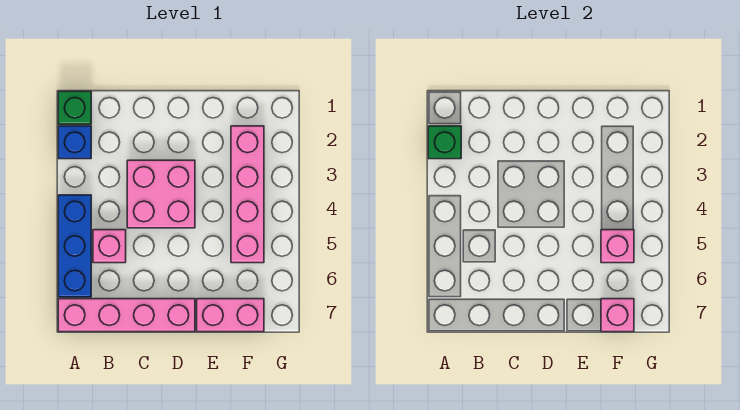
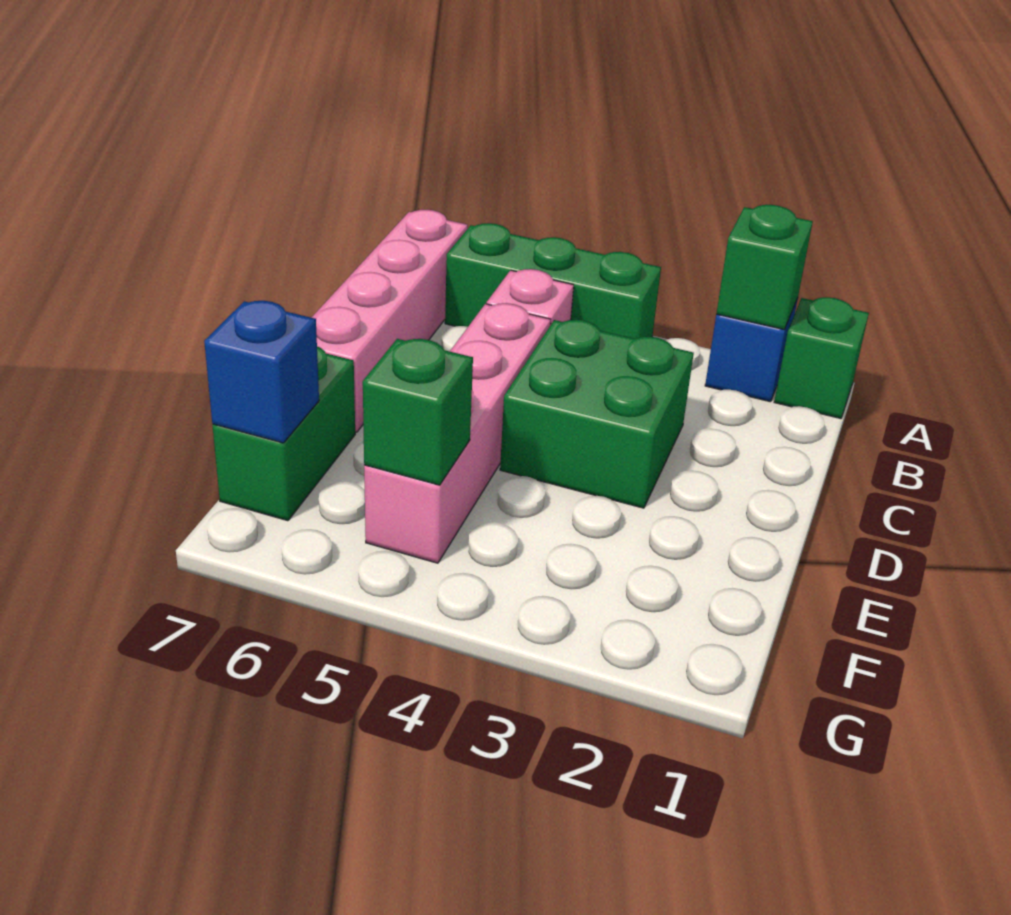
blue brick A4:A6 level 1 -> green brick A4:A6 level 1
pink brick C3:D4 level 1 -> green brick C3:D4 level 1
pink brick E7:F7 level 1 -> green brick E7:F7 level 1
pink brick F2:F5 level 1 -> pink brick C5:F5 level 1
pink brick F5 level 2 -> green brick F5 level 2
pink brick F7 level 2 -> blue brick F7 level 2

